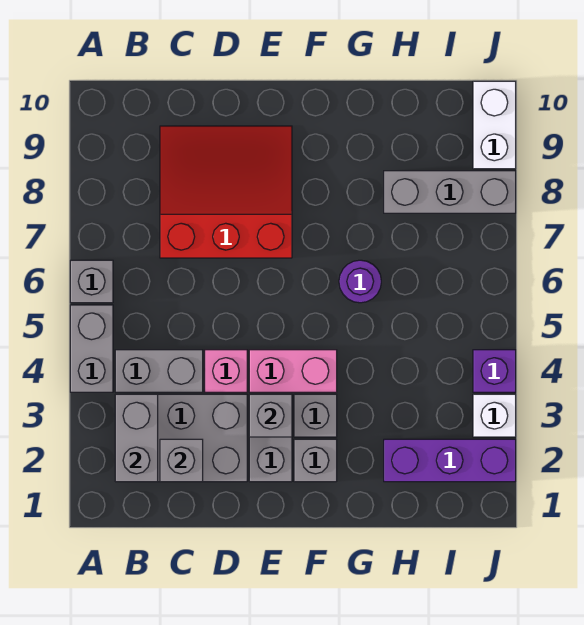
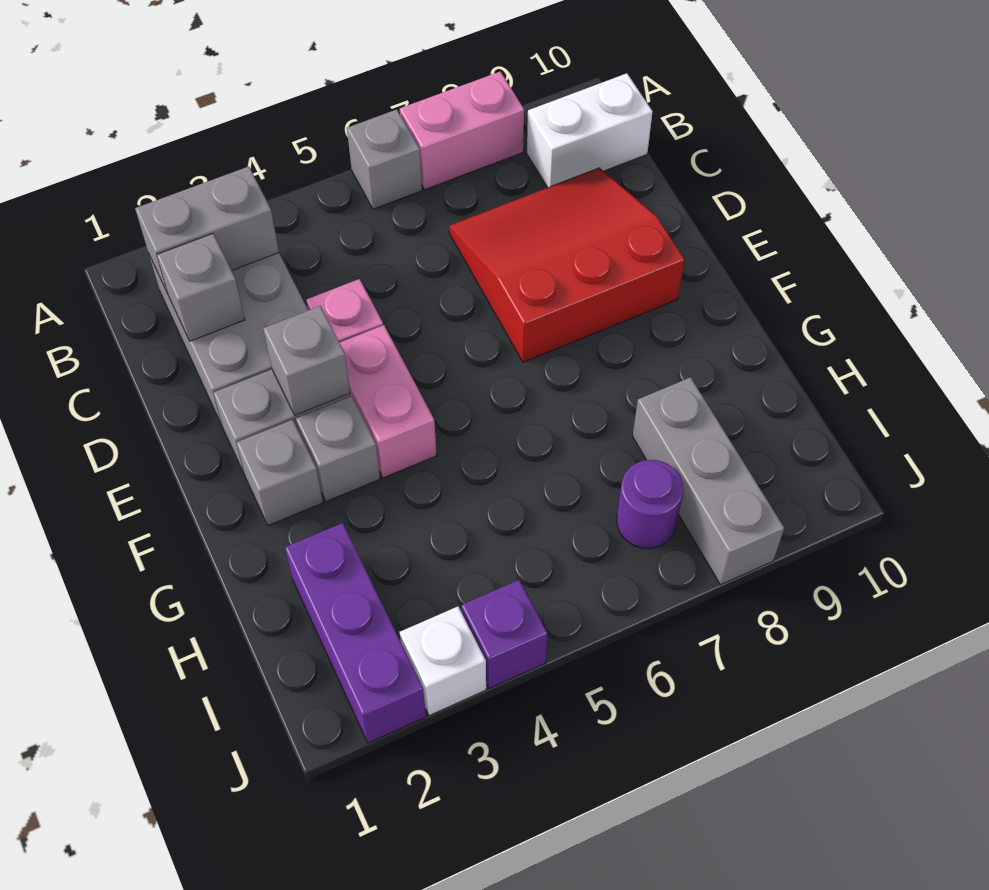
grey brick A4:A5 level 1 -> none
none -> pink brick A7:A8 level 1
grey brick B4:C4 level 1 -> none
red slope C7:E9 level 1 top 7 -> red slope C7:E9 level 1 top E
purple round brick G6 level 1 -> purple round brick I7 level 1
white brick J9:J10 level 1 -> white brick B9:B10 level 1

